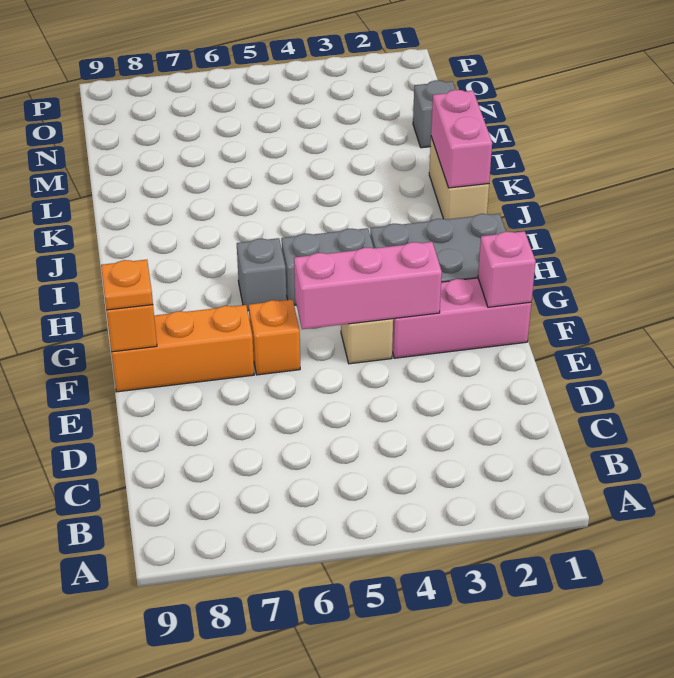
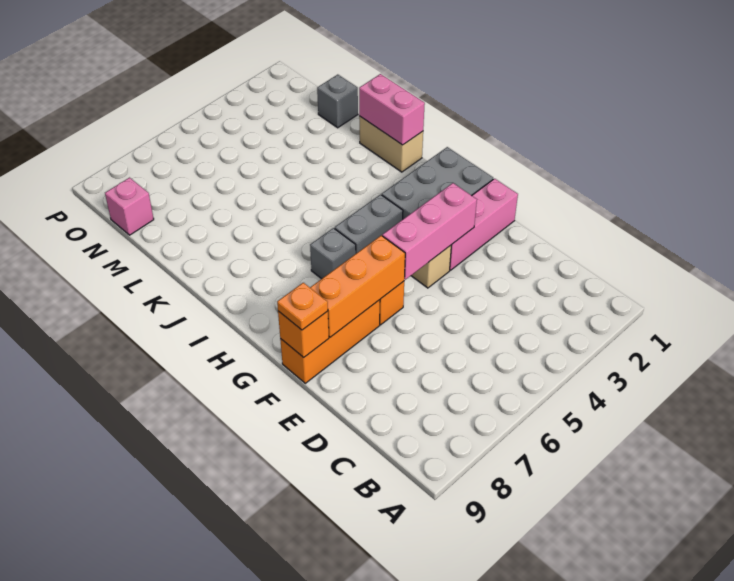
pink brick F1 level 2 -> pink brick N9 level 1
none -> orange brick F6:F8 level 2

